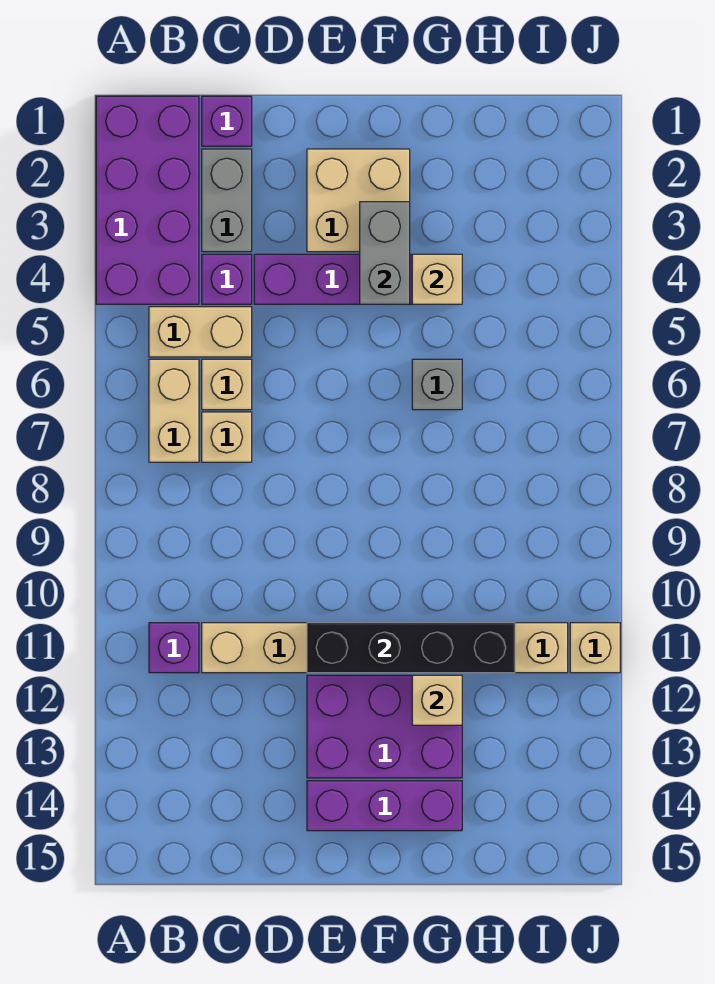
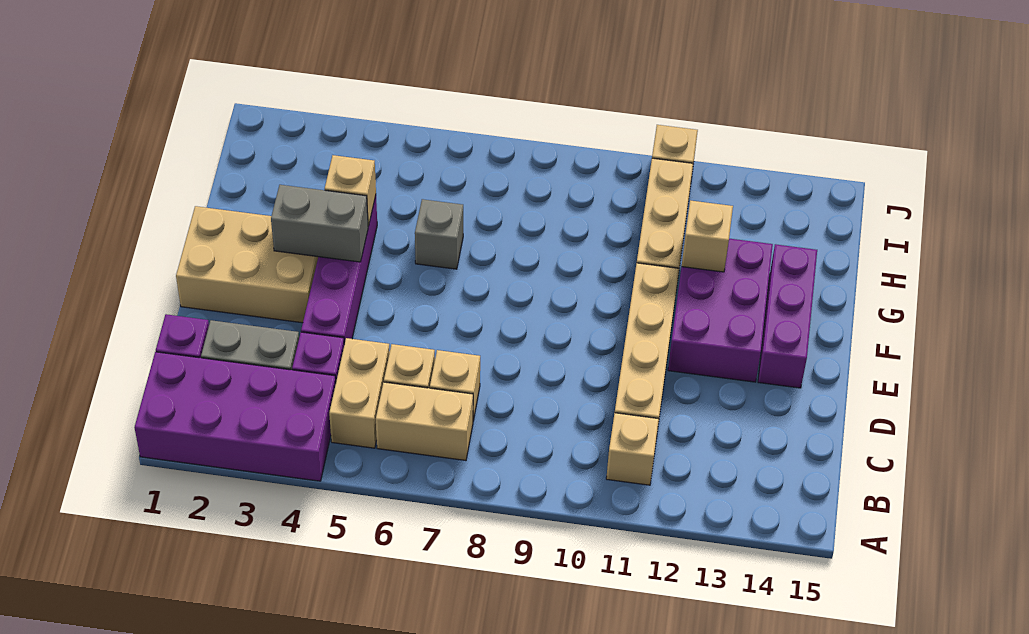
purple brick B11 level 1 -> tan brick B11 level 1
tan brick E2:F3 level 1 -> tan brick E1:F3 level 1
black brick E11:H11 level 2 -> none

